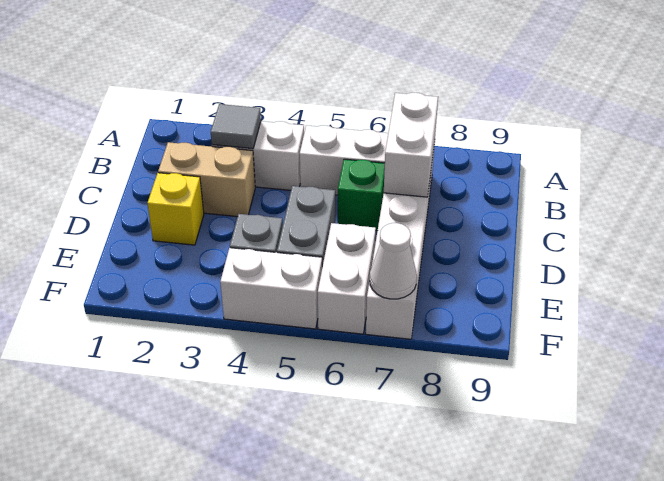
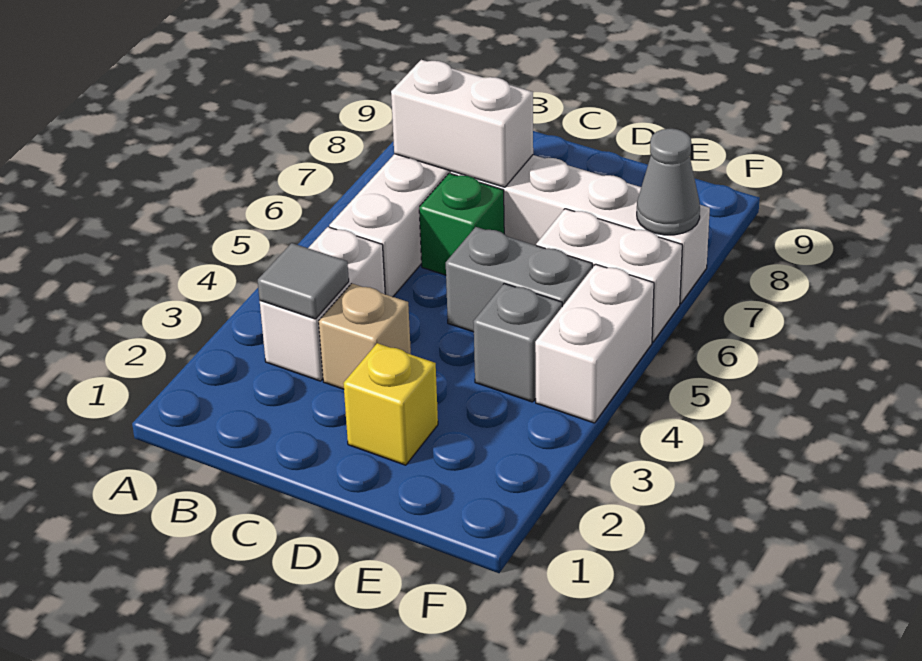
tan brick C2:C3 level 1 -> tan brick C3 level 1
white cone F7 level 2 -> grey cone F7 level 2

